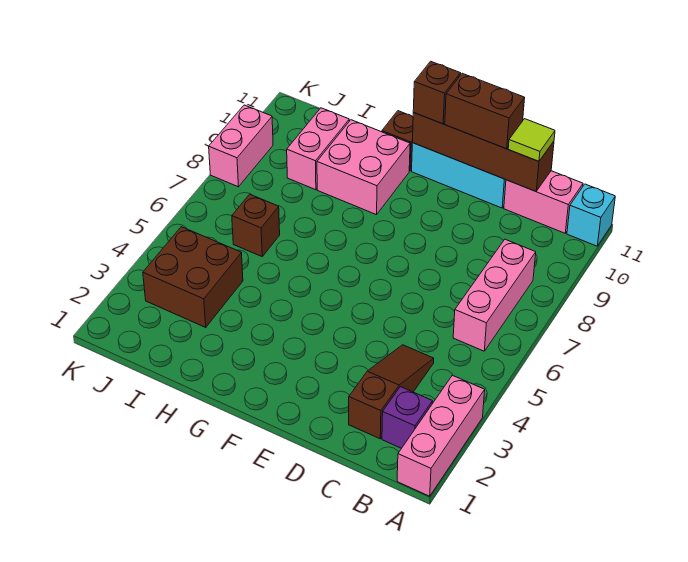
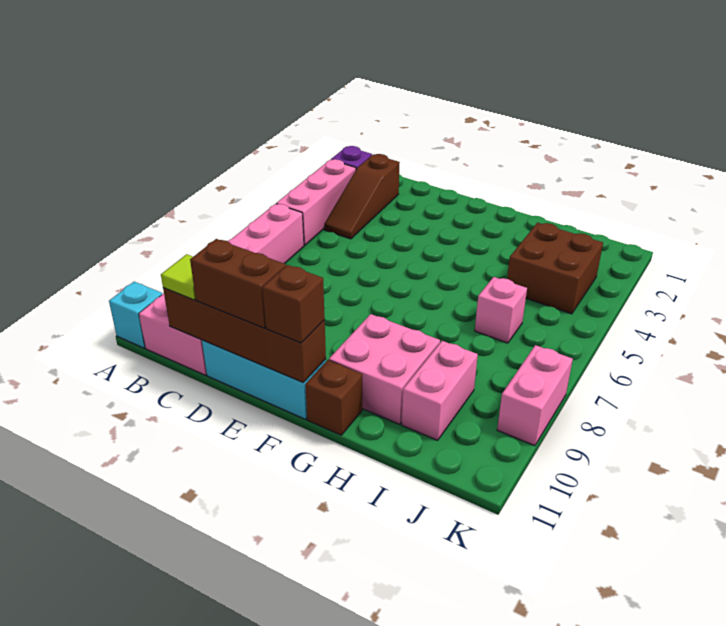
pink brick A1:A3 level 1 -> pink brick B3:B5 level 1
brown brick I6 level 1 -> pink brick I6 level 1

